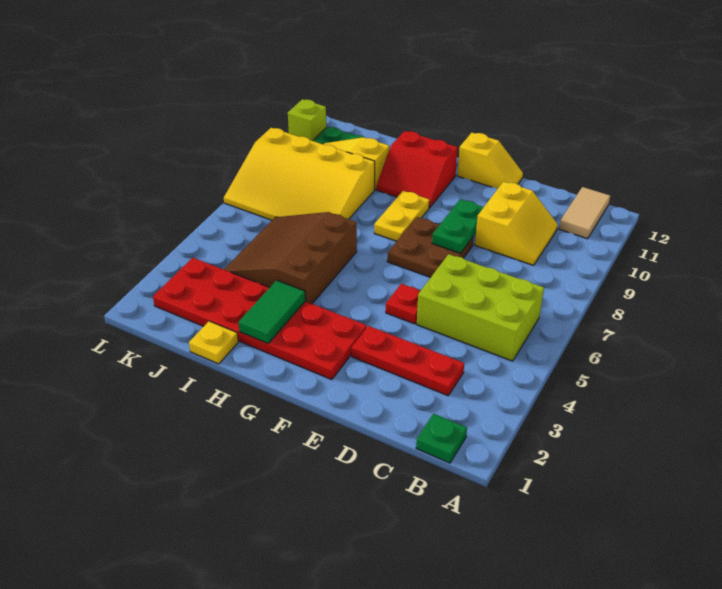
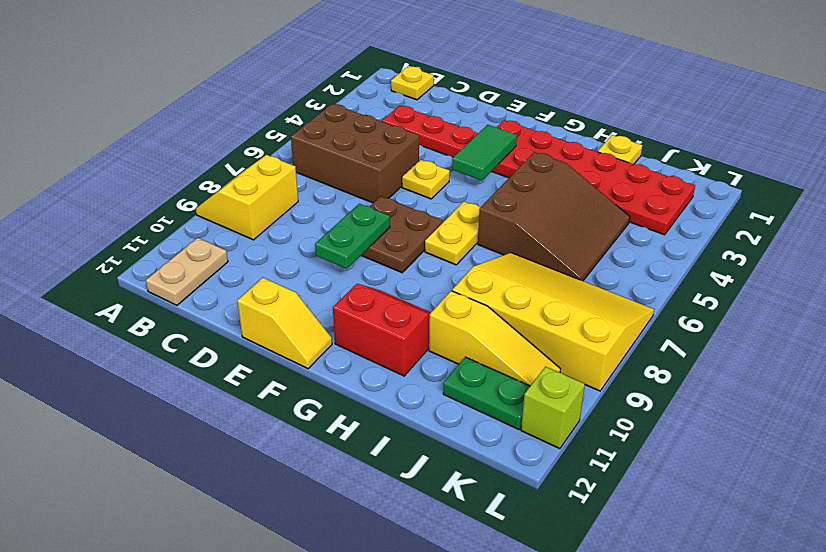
green plate B1 level 1 -> yellow plate B1 level 1
lime brick B5:D6 level 1 -> brown brick B5:D6 level 1
tan tile B11:B12 level 1 -> tan plate B11:B12 level 1
yellow slope C9:D10 level 1 top D -> yellow slope A8:B9 level 1 top B
red plate E5 level 1 -> yellow plate E5 level 1
yellow slope E12:F12 level 1 top F -> yellow slope E12:F12 level 1 top E
yellow plate G8:G9 level 1 -> yellow plate G6:G7 level 1
green tile H2:H3 level 2 -> green tile F3:F4 level 2

